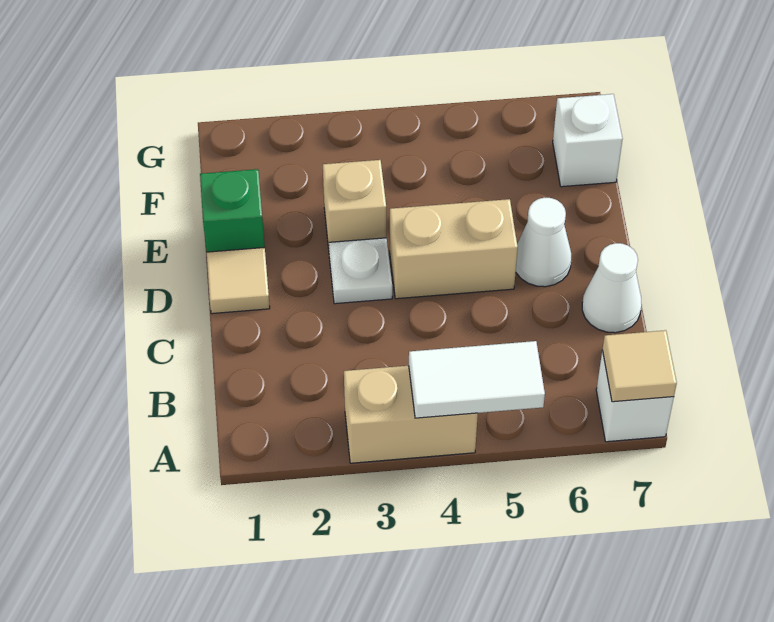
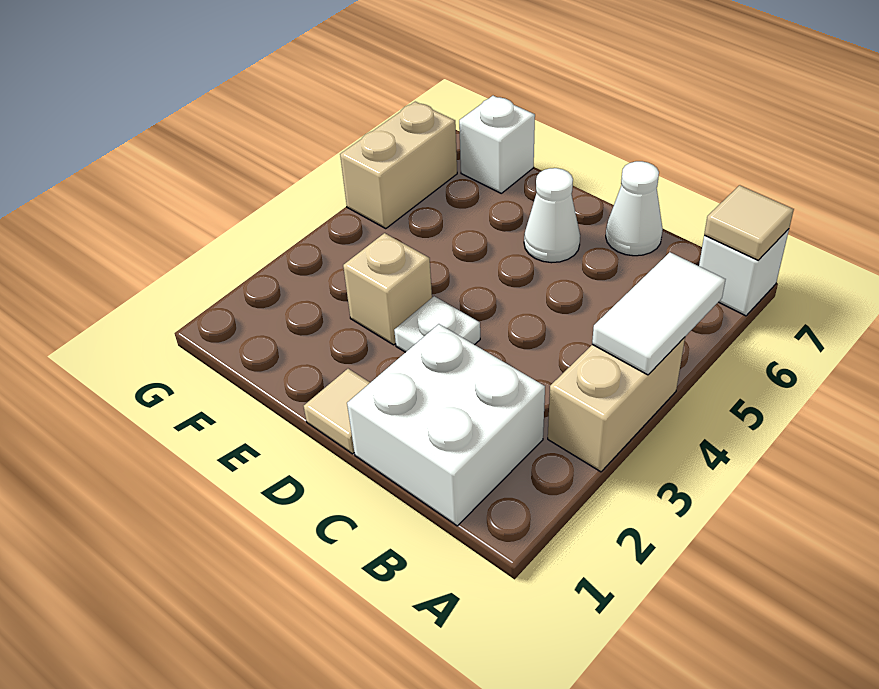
none -> white brick B1:C2 level 1
tan brick D4:D5 level 1 -> tan brick G5:G6 level 1
green brick E1 level 1 -> none

